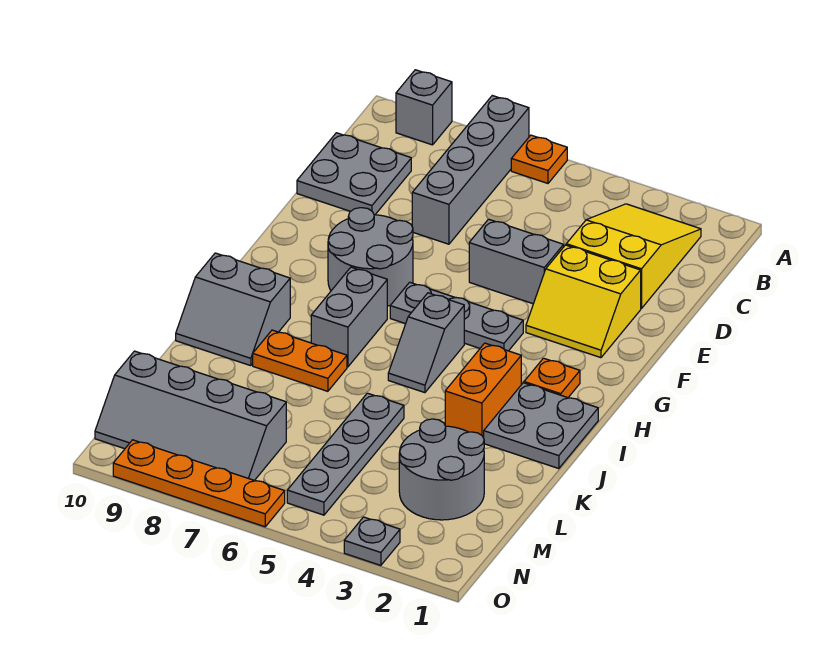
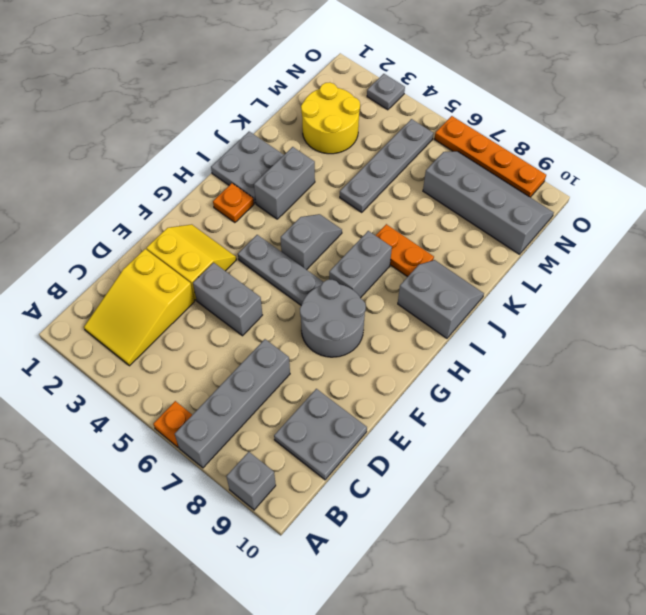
orange brick I3:J3 level 1 -> grey brick I3:J3 level 1
grey round brick L2:M3 level 1 -> yellow round brick L2:M3 level 1

